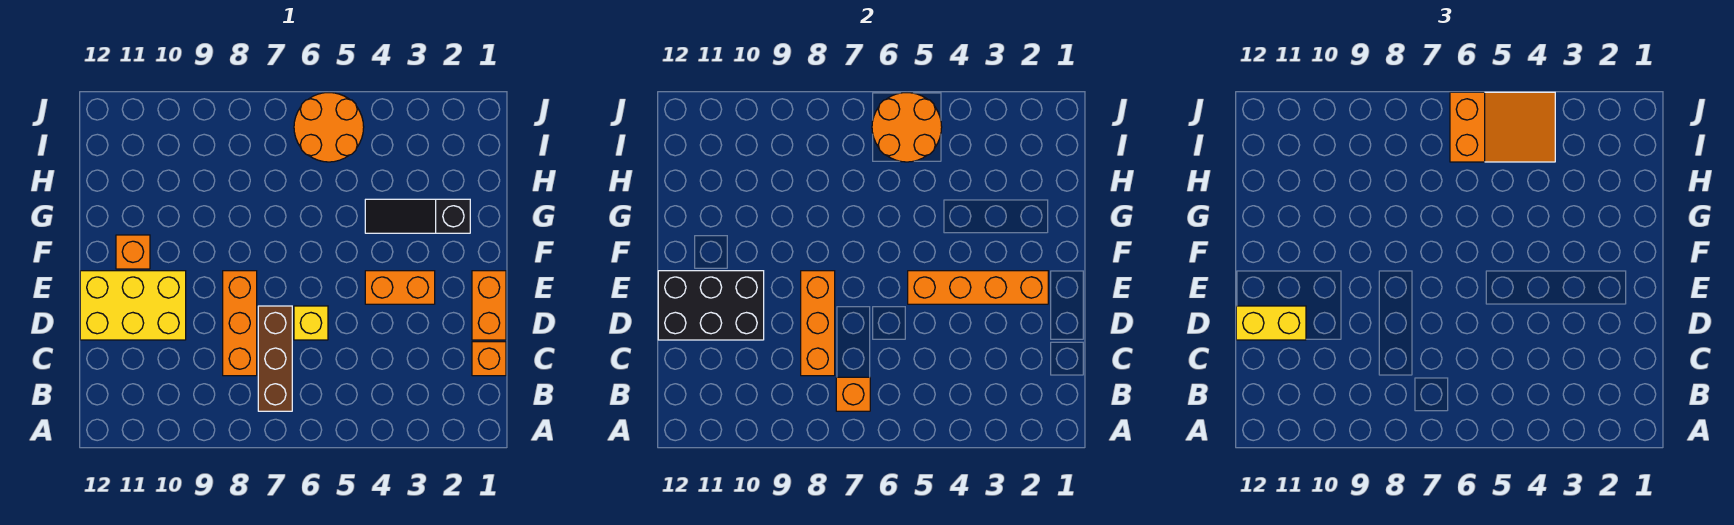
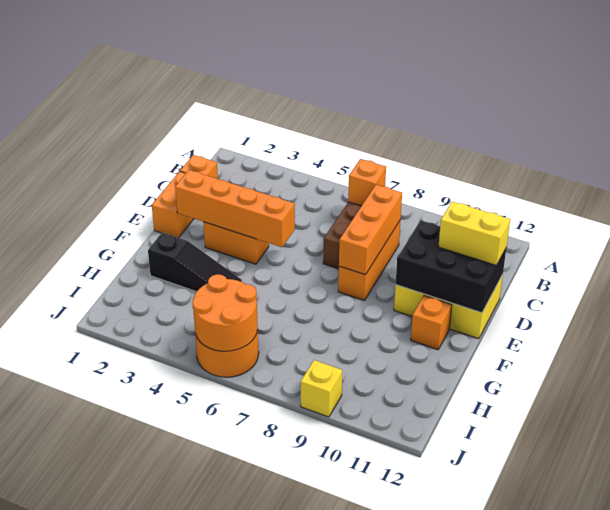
yellow brick D6 level 1 -> yellow brick J9 level 1
orange slope I4:J6 level 3 top 6 -> none

